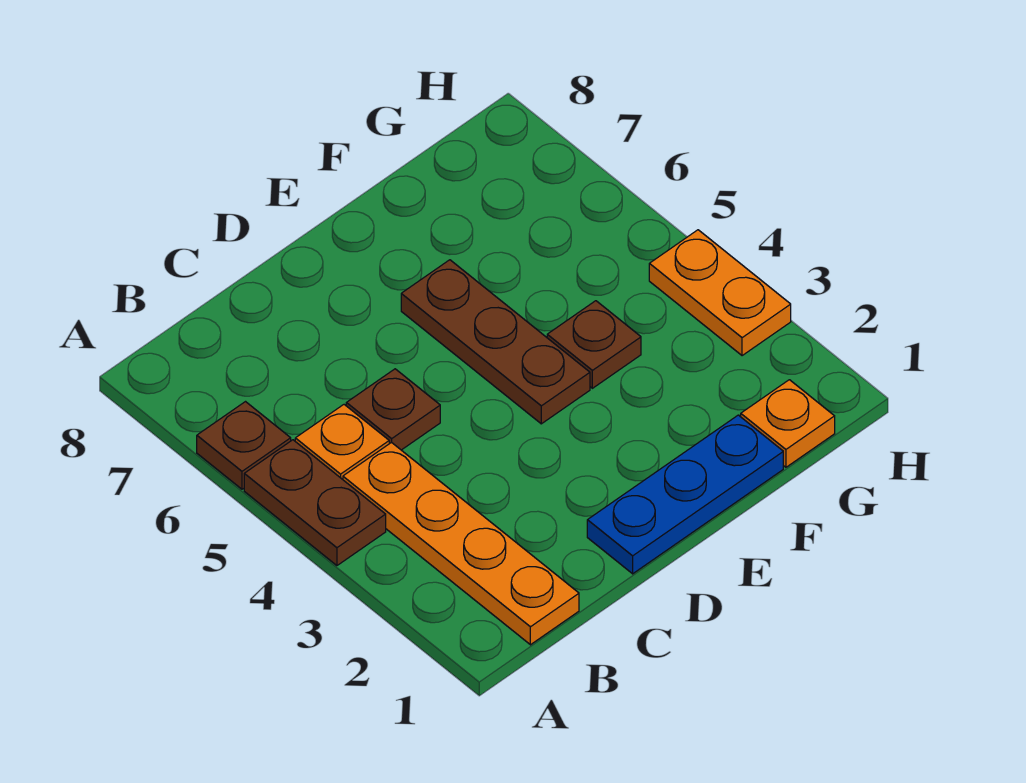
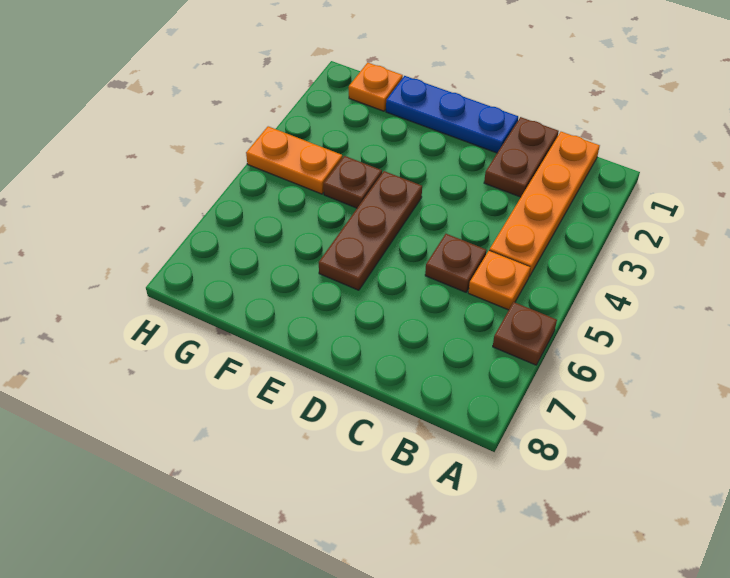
brown plate A4:A5 level 1 -> brown plate C1:C2 level 1
orange plate H3:H4 level 1 -> orange plate G4:H4 level 1

